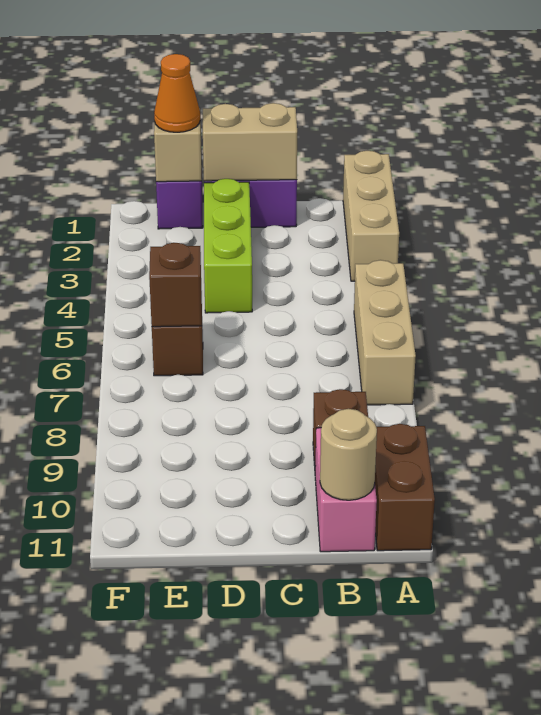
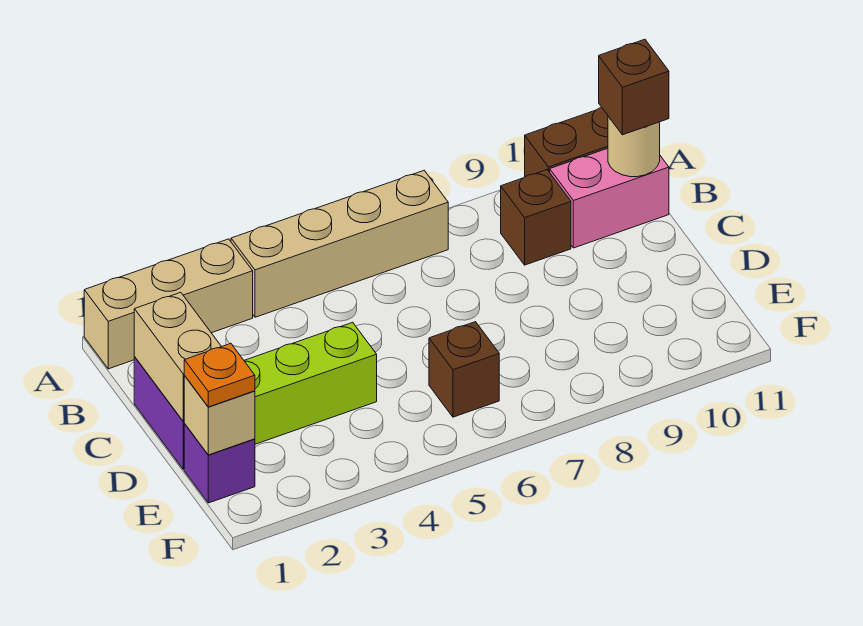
tan brick A5:A7 level 1 -> tan brick A4:A7 level 1
orange cone E1 level 3 -> orange plate E1 level 3
brown brick E6 level 2 -> brown brick B11 level 3

